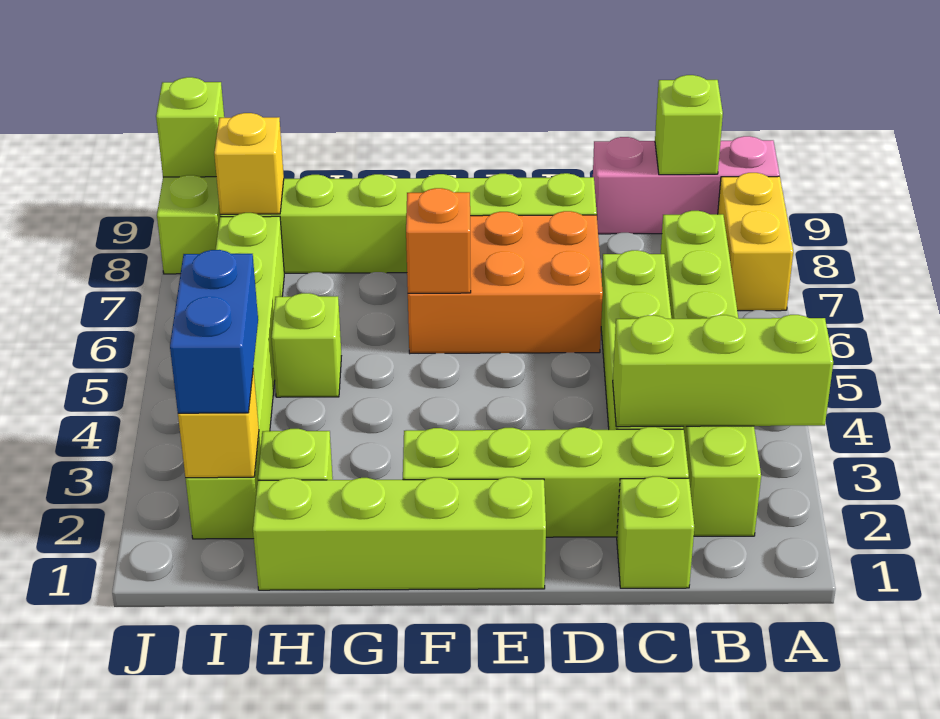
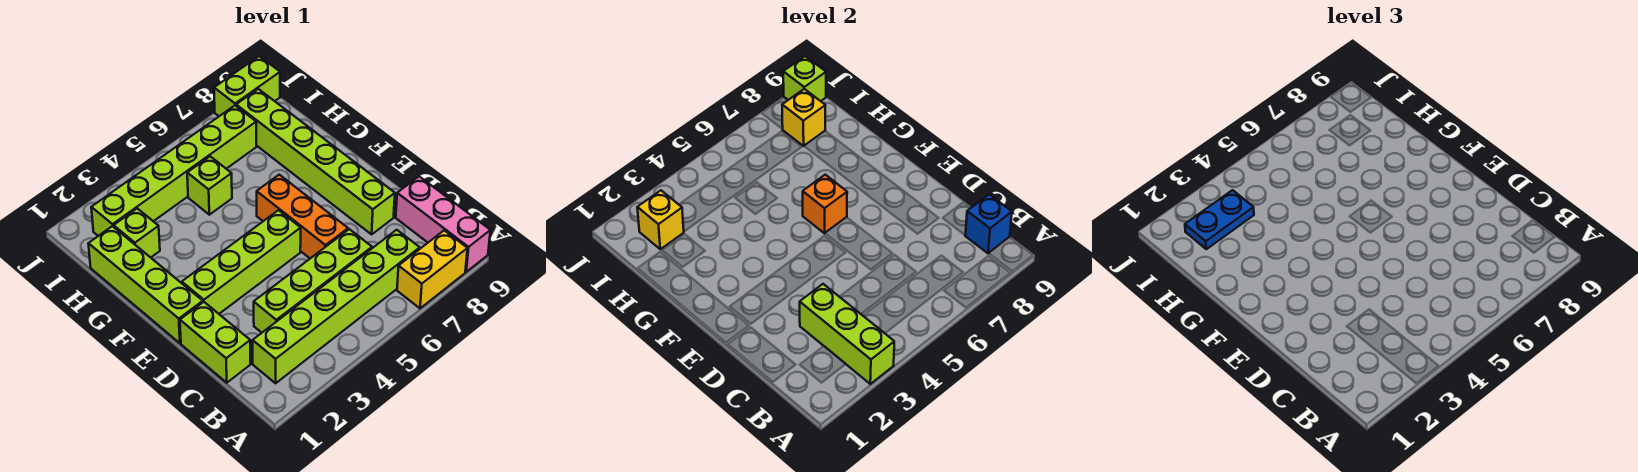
lime brick B9 level 2 -> blue brick B9 level 2
lime brick C1 level 1 -> lime brick C1:D1 level 1
lime brick C2:F2 level 1 -> lime brick E2:E5 level 1
orange brick D6:F7 level 1 -> orange brick D6:F6 level 1
blue brick I2:I3 level 3 -> blue plate I2:I3 level 3

